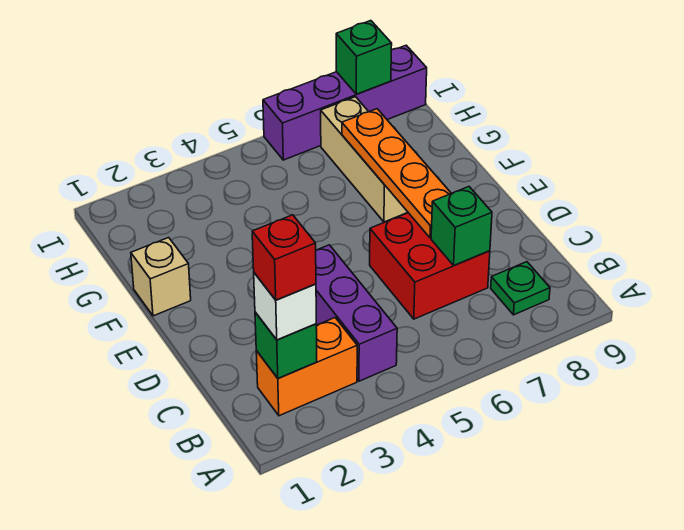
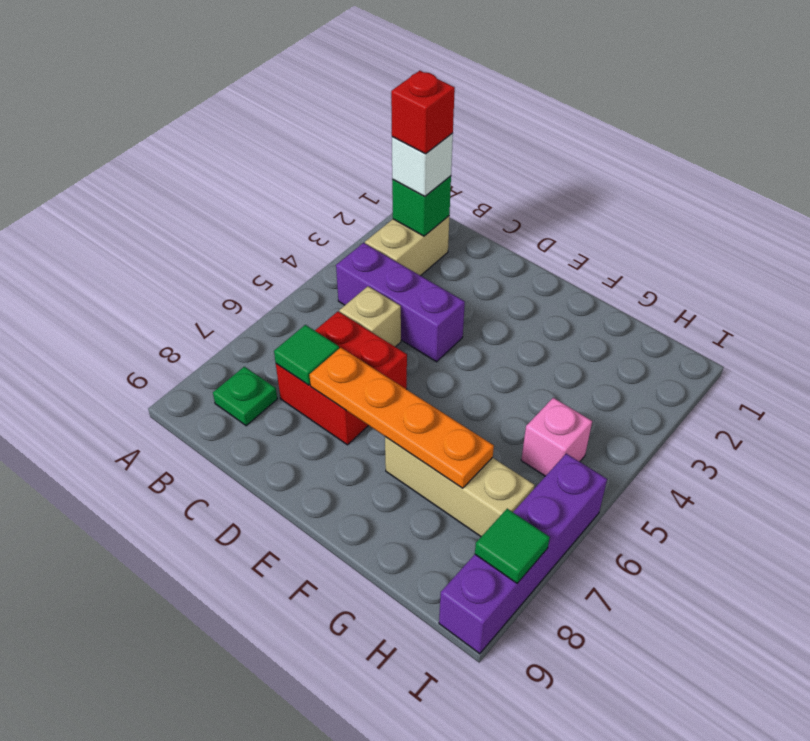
orange brick B2:B3 level 1 -> tan brick B2:B3 level 1
green brick C7 level 2 -> green tile C7 level 2
tan brick F1 level 1 -> tan brick C5 level 1
none -> pink brick H5 level 1
green brick I8 level 2 -> green tile I8 level 2

